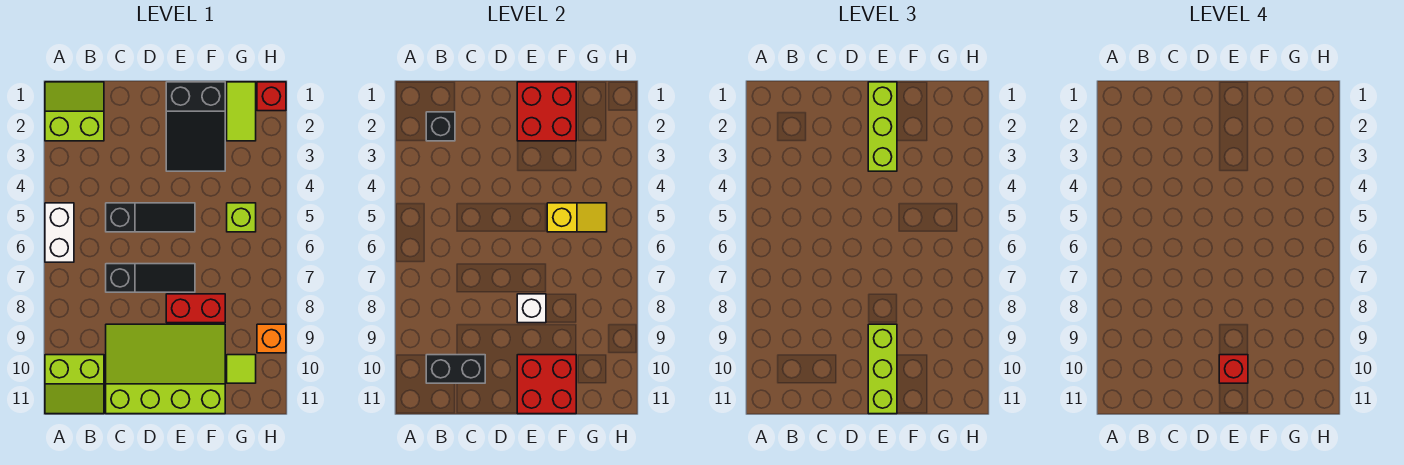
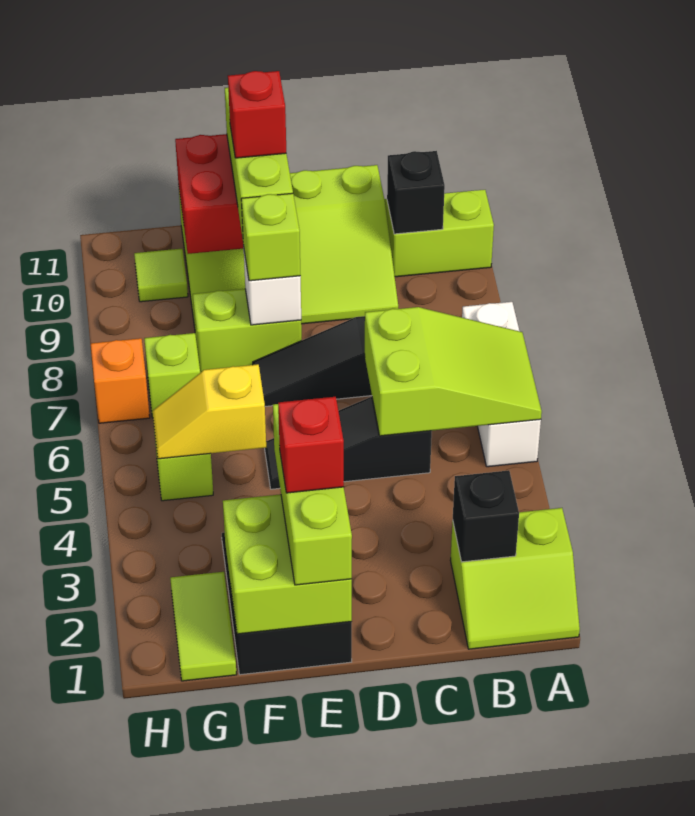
white brick A5:A6 level 1 -> white brick A5:A7 level 1
none -> lime slope A5:C6 level 2 top C
black brick B10:C10 level 2 -> black brick B10 level 2
red brick E1:F2 level 2 -> lime brick E1:F2 level 2
red brick E8:F8 level 1 -> lime brick E8:F8 level 1
none -> lime brick E8 level 3
none -> lime brick G7 level 1
red brick H1 level 1 -> red brick E2 level 4
orange brick H9 level 1 -> orange brick H7 level 1

